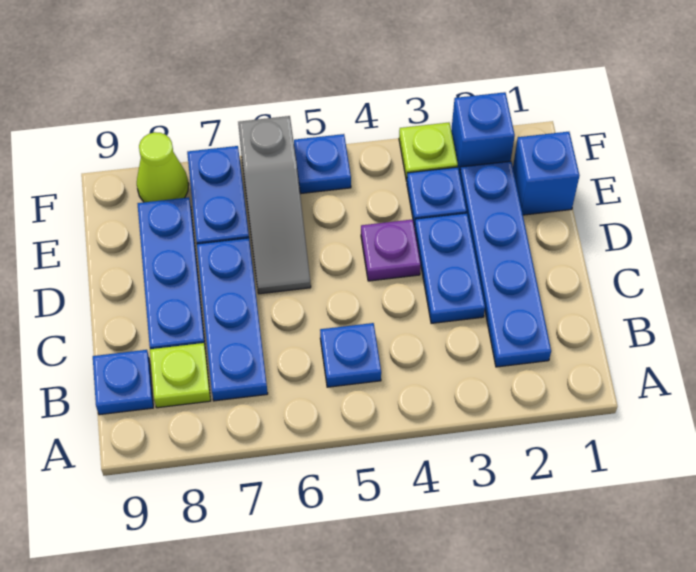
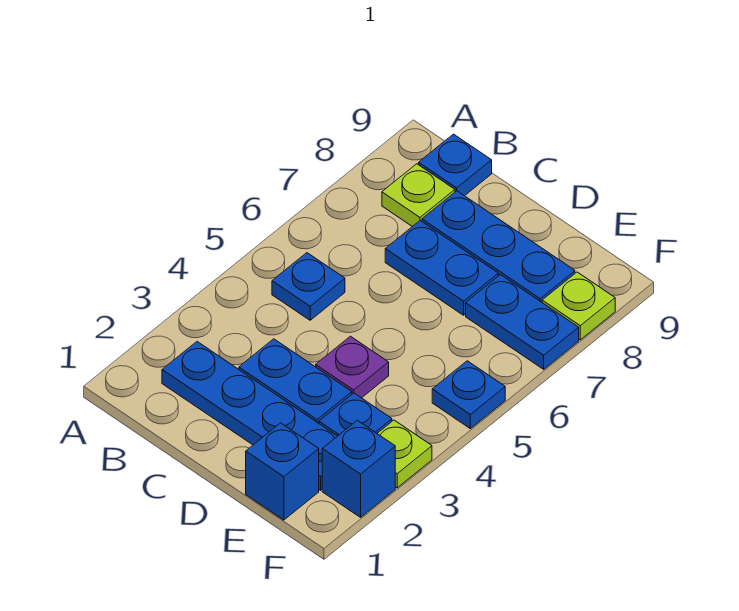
blue plate B7:D7 level 1 -> blue plate C7:D7 level 1
grey slope D6:F6 level 1 top F -> none
lime cone F8 level 1 -> lime plate F8 level 1

